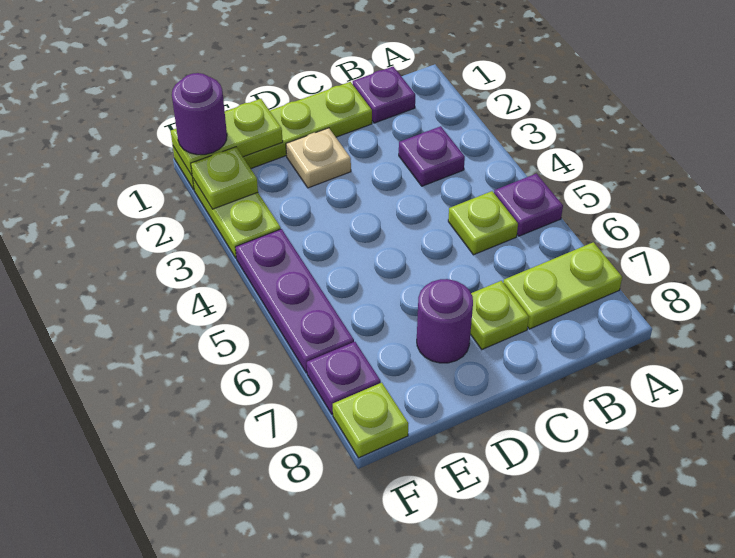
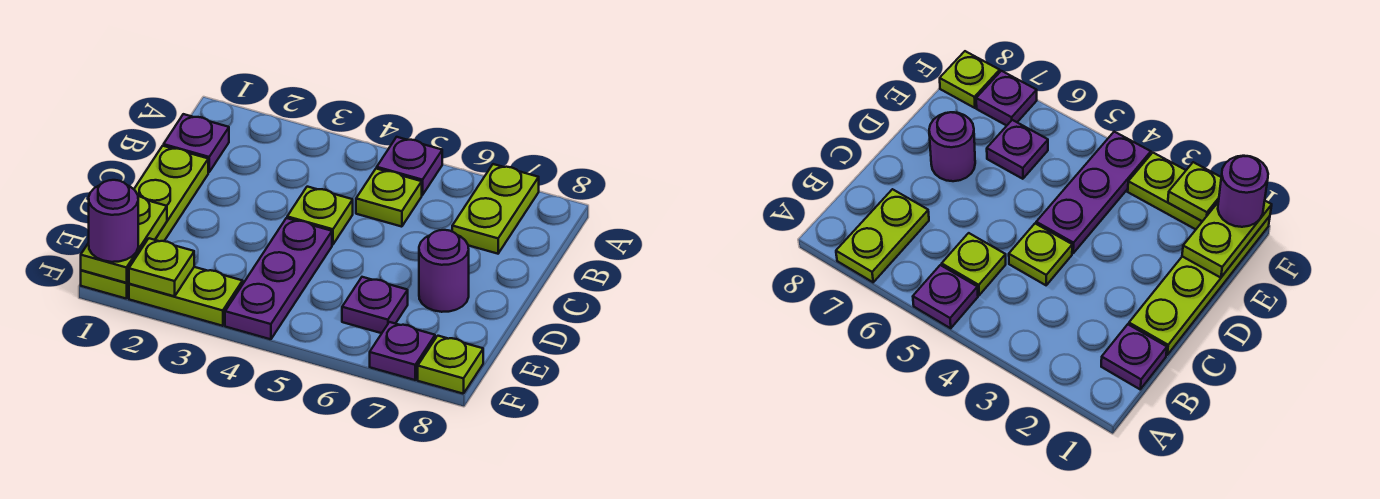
purple plate B3 level 1 -> purple plate E6 level 1
lime plate C7 level 1 -> lime plate C4 level 1
tan plate D2 level 1 -> none
purple plate F4:F6 level 1 -> purple plate D4:F4 level 1

